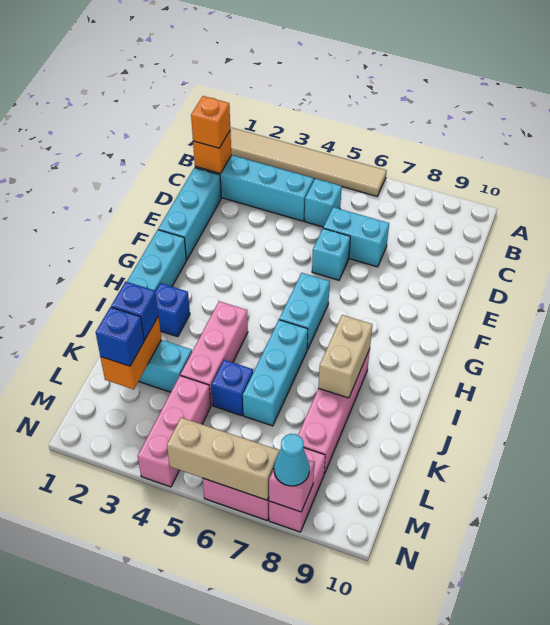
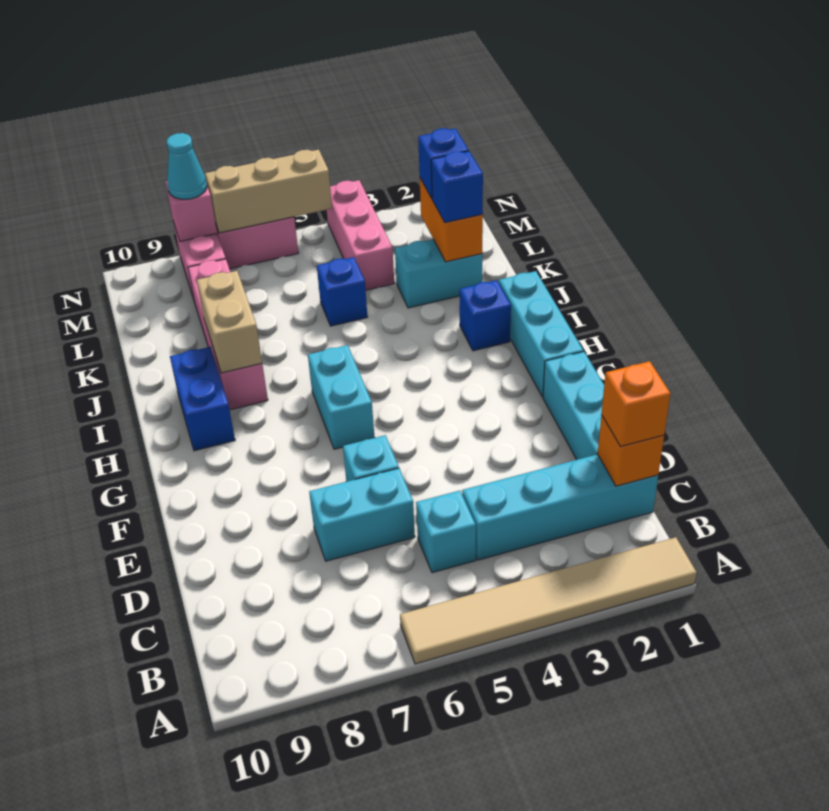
none -> blue brick H9:I9 level 1
pink brick I4:K4 level 1 -> none
cyan brick I6:K6 level 1 -> none

